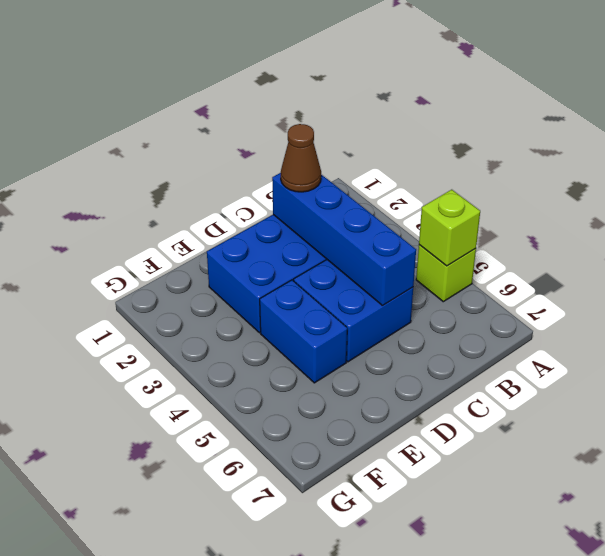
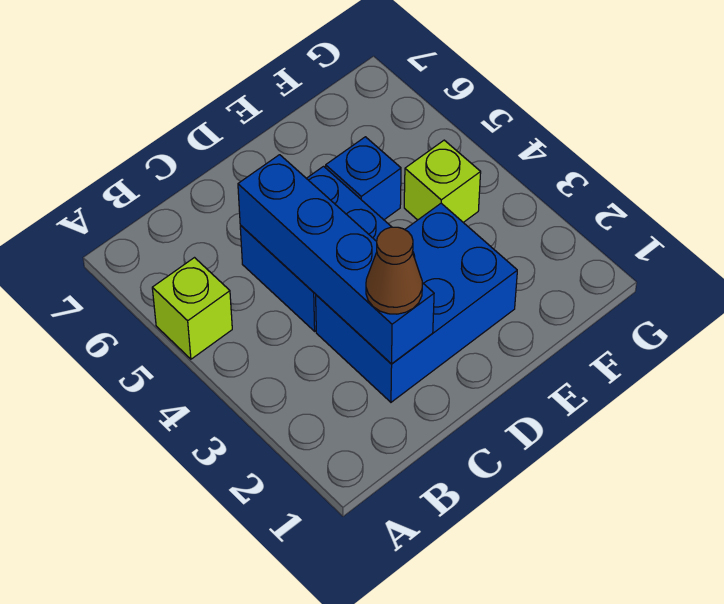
lime brick A5 level 2 -> lime brick F4 level 1
blue brick E4:E5 level 1 -> blue brick E5 level 1

